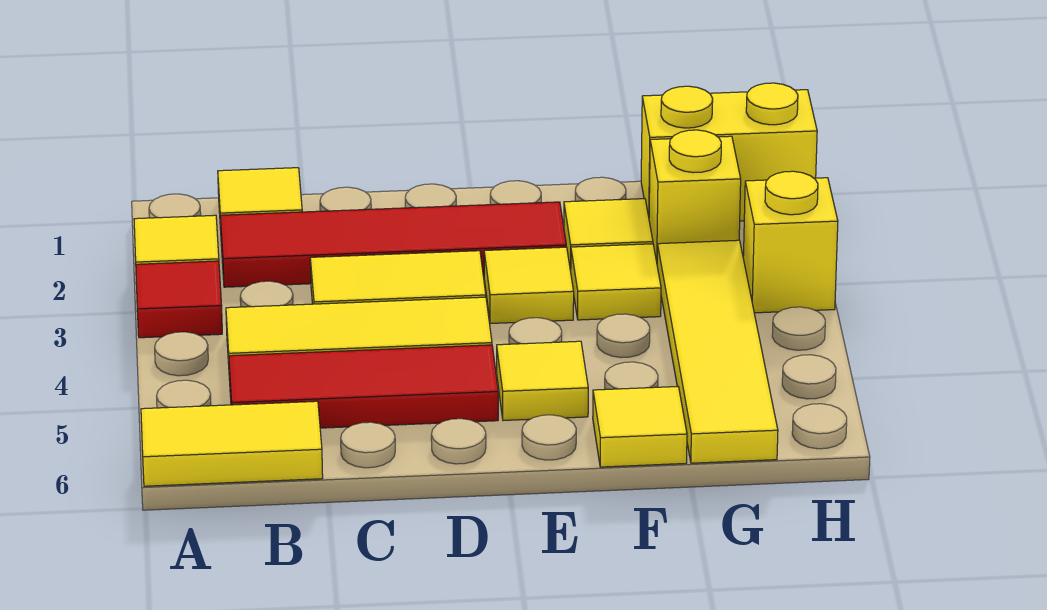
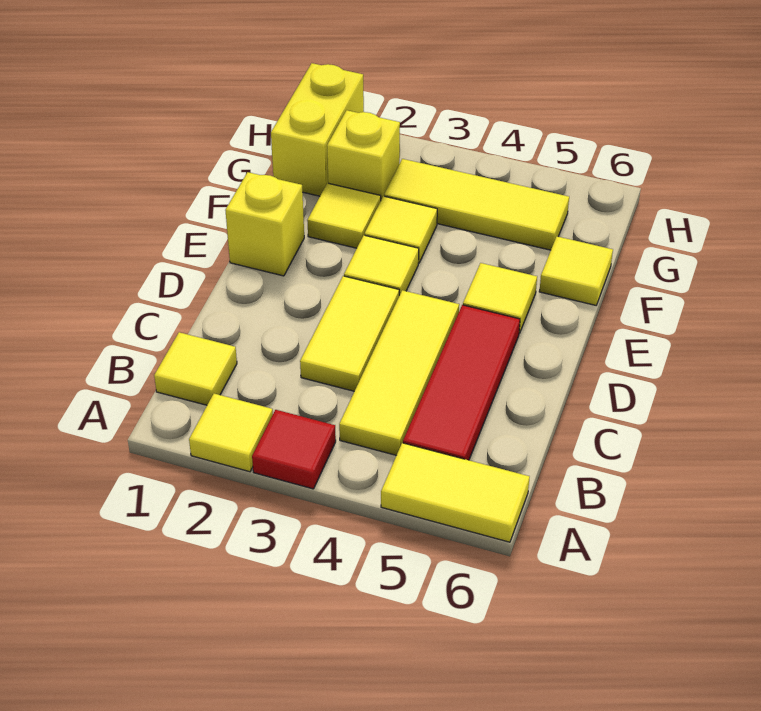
yellow tile A6:B6 level 1 -> yellow tile A5:A6 level 1
red tile B2:E2 level 1 -> none
yellow tile G3:G6 level 1 -> yellow tile G3:G5 level 1
yellow brick H3 level 1 -> yellow brick E1 level 1

